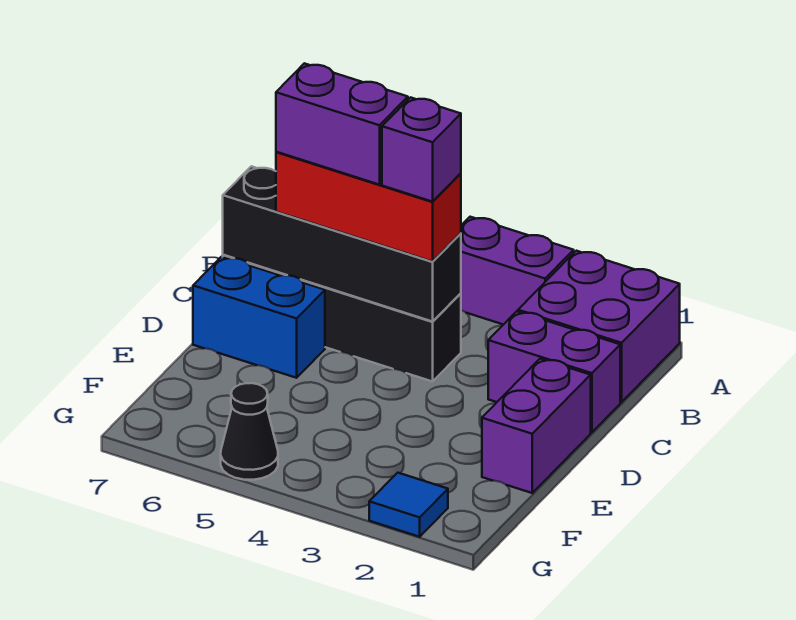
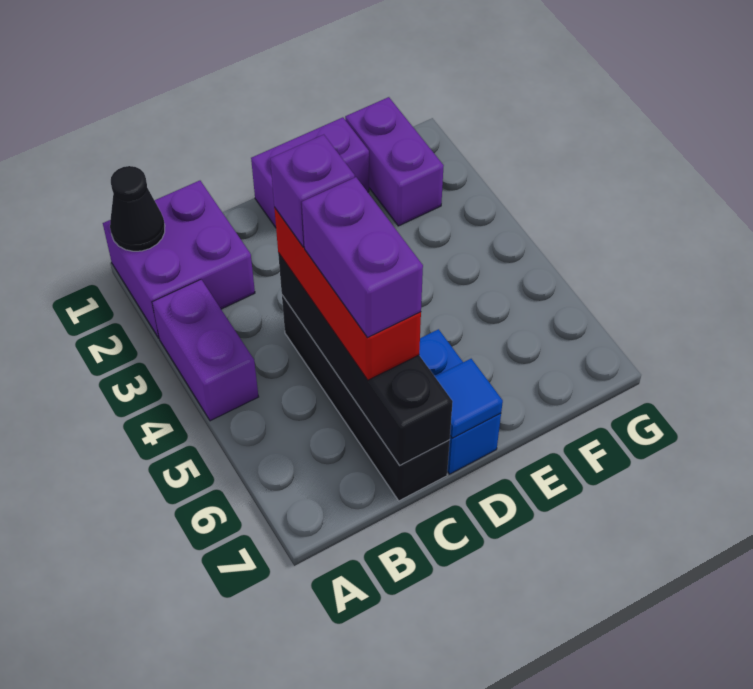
purple brick C1:C2 level 1 -> purple brick F1:F2 level 1
blue tile G2 level 1 -> blue tile D7 level 2
black cone G5 level 1 -> black cone A1 level 2

